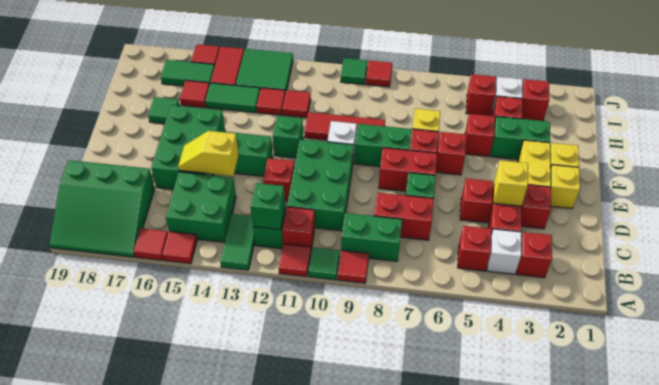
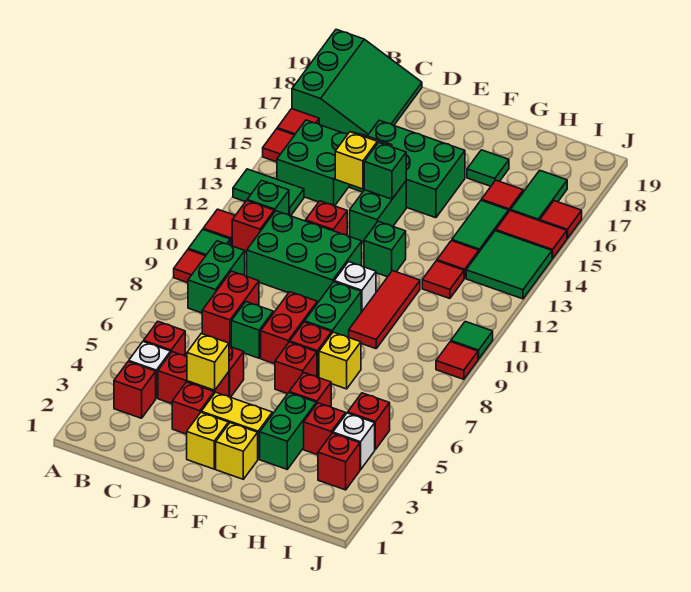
green slope A17:C19 level 1 top C -> green slope A17:C19 level 1 top A
green brick B12 level 2 -> green brick E14 level 2

